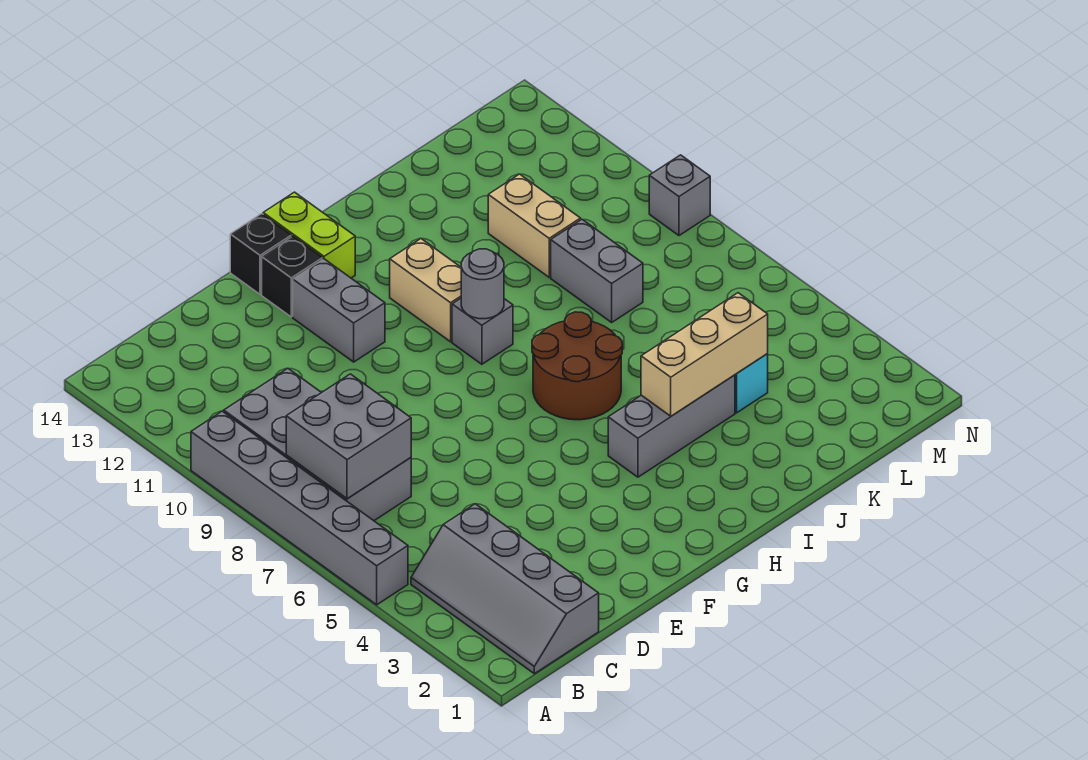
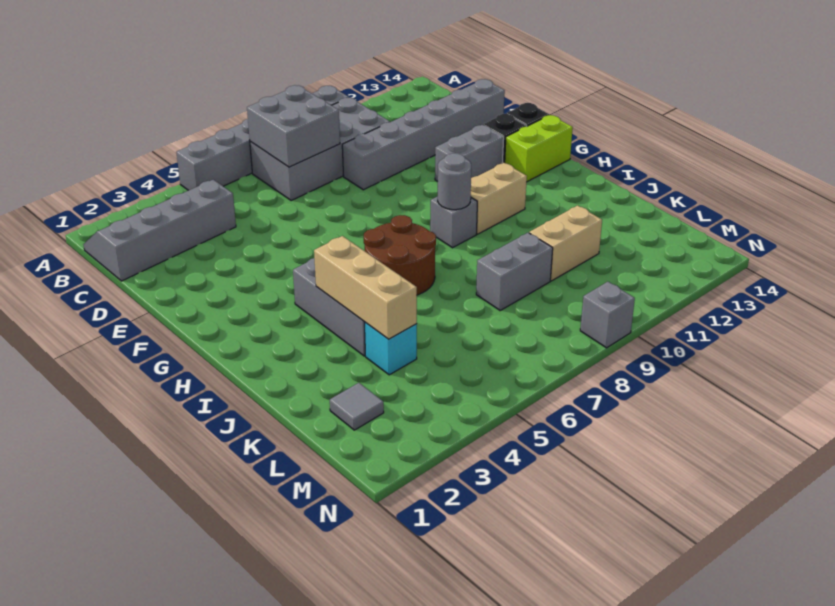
none -> grey brick D9:D14 level 1
none -> grey tile L2 level 1

